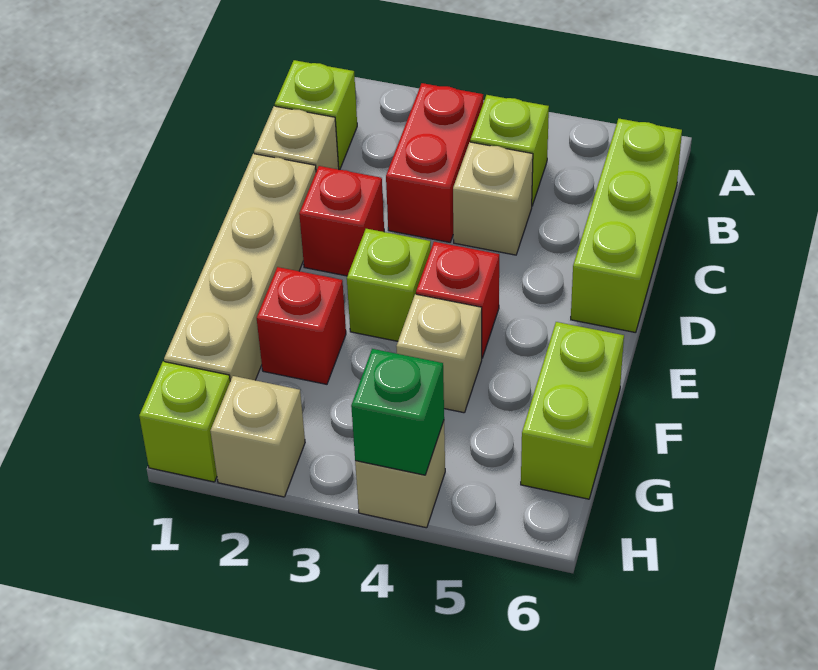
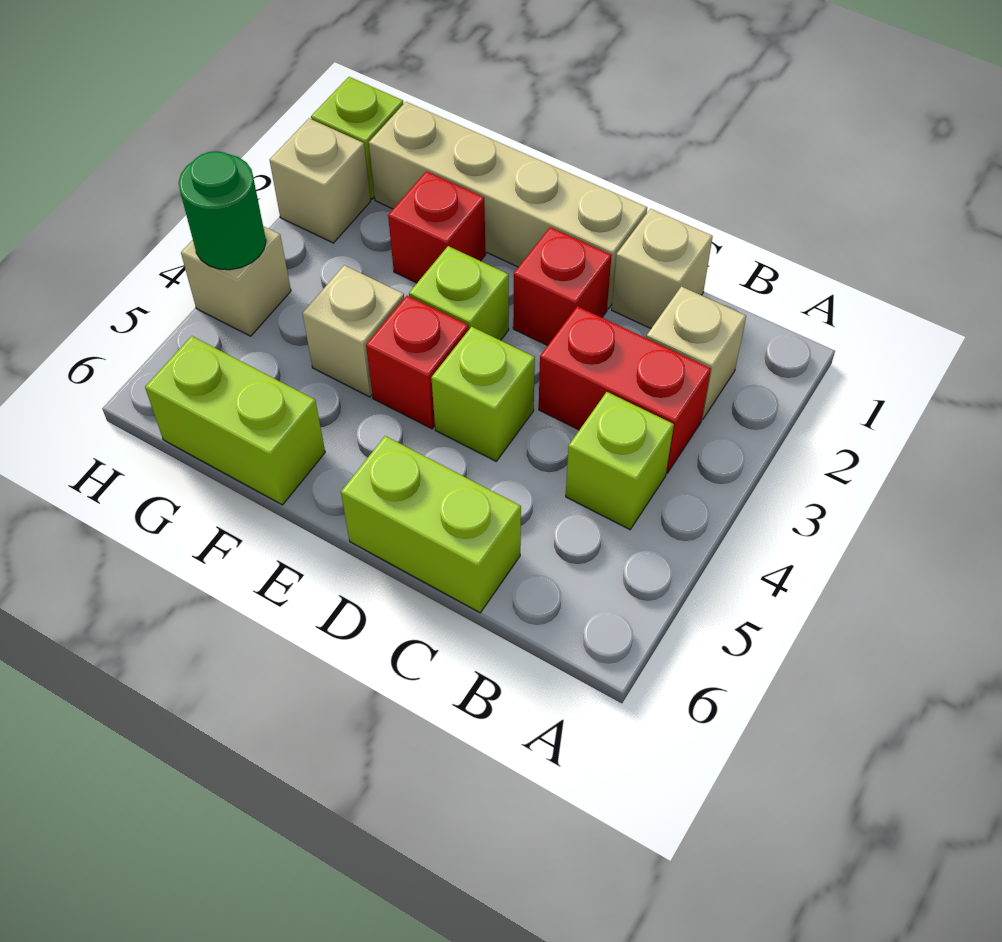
lime brick B1 level 1 -> lime brick D4 level 1
lime brick B6:D6 level 1 -> lime brick C6:D6 level 1
tan brick C4 level 1 -> tan brick B2 level 1
green brick H4 level 2 -> green round brick H4 level 2

